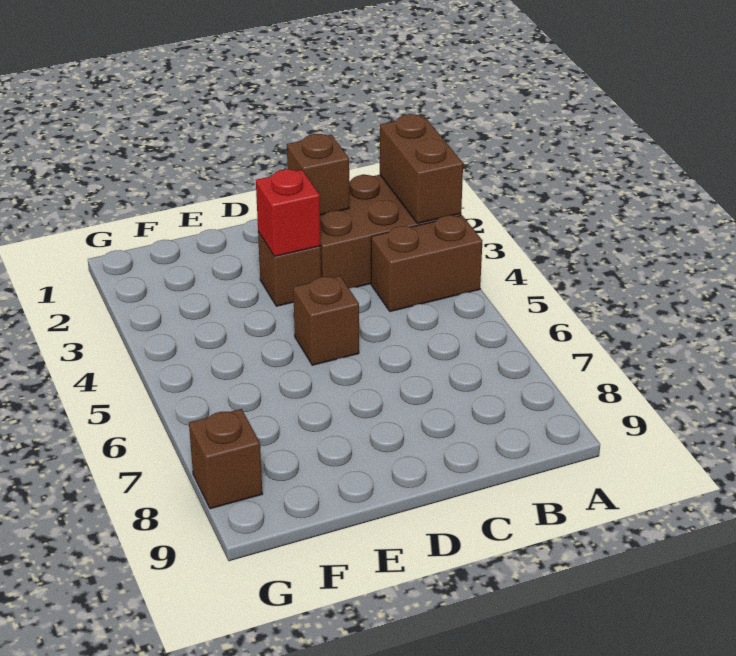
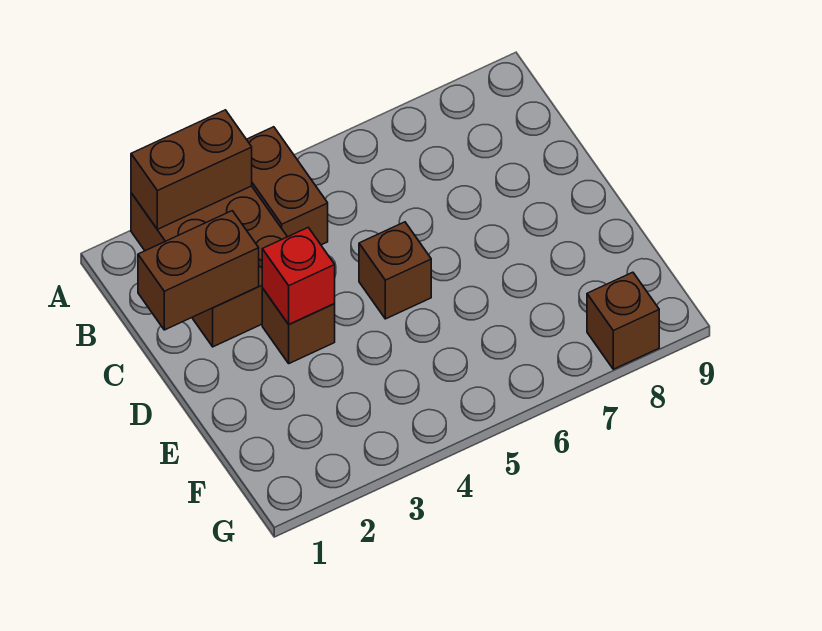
brown brick C2 level 2 -> brown brick C1:C2 level 2

